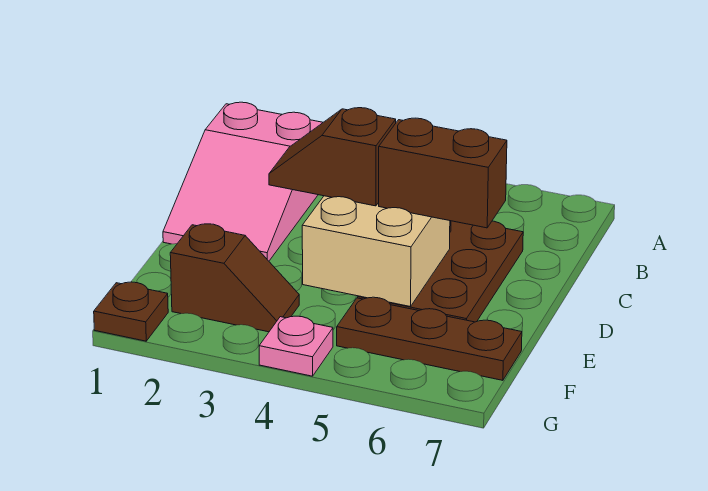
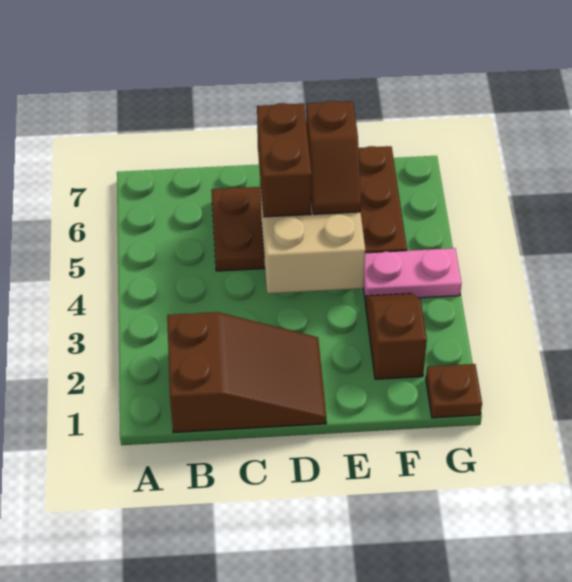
pink slope B1:D2 level 1 top B -> brown slope B1:D2 level 1 top B
brown slope D3:D4 level 3 top 4 -> brown slope E5:E6 level 3 top 6
pink plate G4 level 1 -> pink plate F4:G4 level 1

